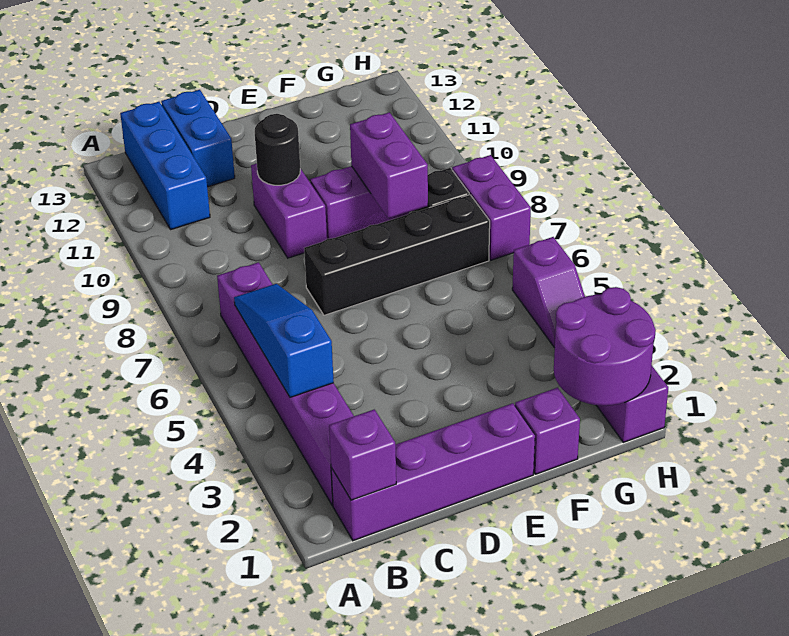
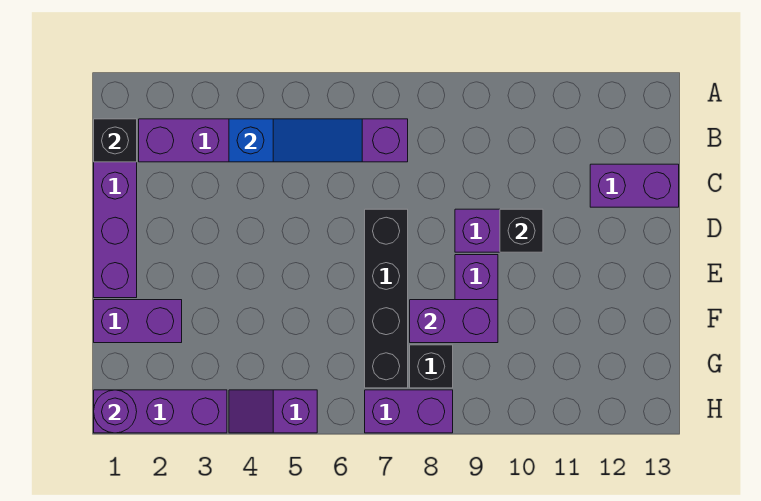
purple brick B1 level 2 -> black brick B1 level 2
blue brick B11:B13 level 1 -> none
blue brick C12:C13 level 1 -> purple brick C12:C13 level 1
black round brick D10 level 2 -> black brick D10 level 2
purple brick F1 level 1 -> purple brick F1:F2 level 1
purple round brick G1:H2 level 2 -> purple round brick H1 level 2

